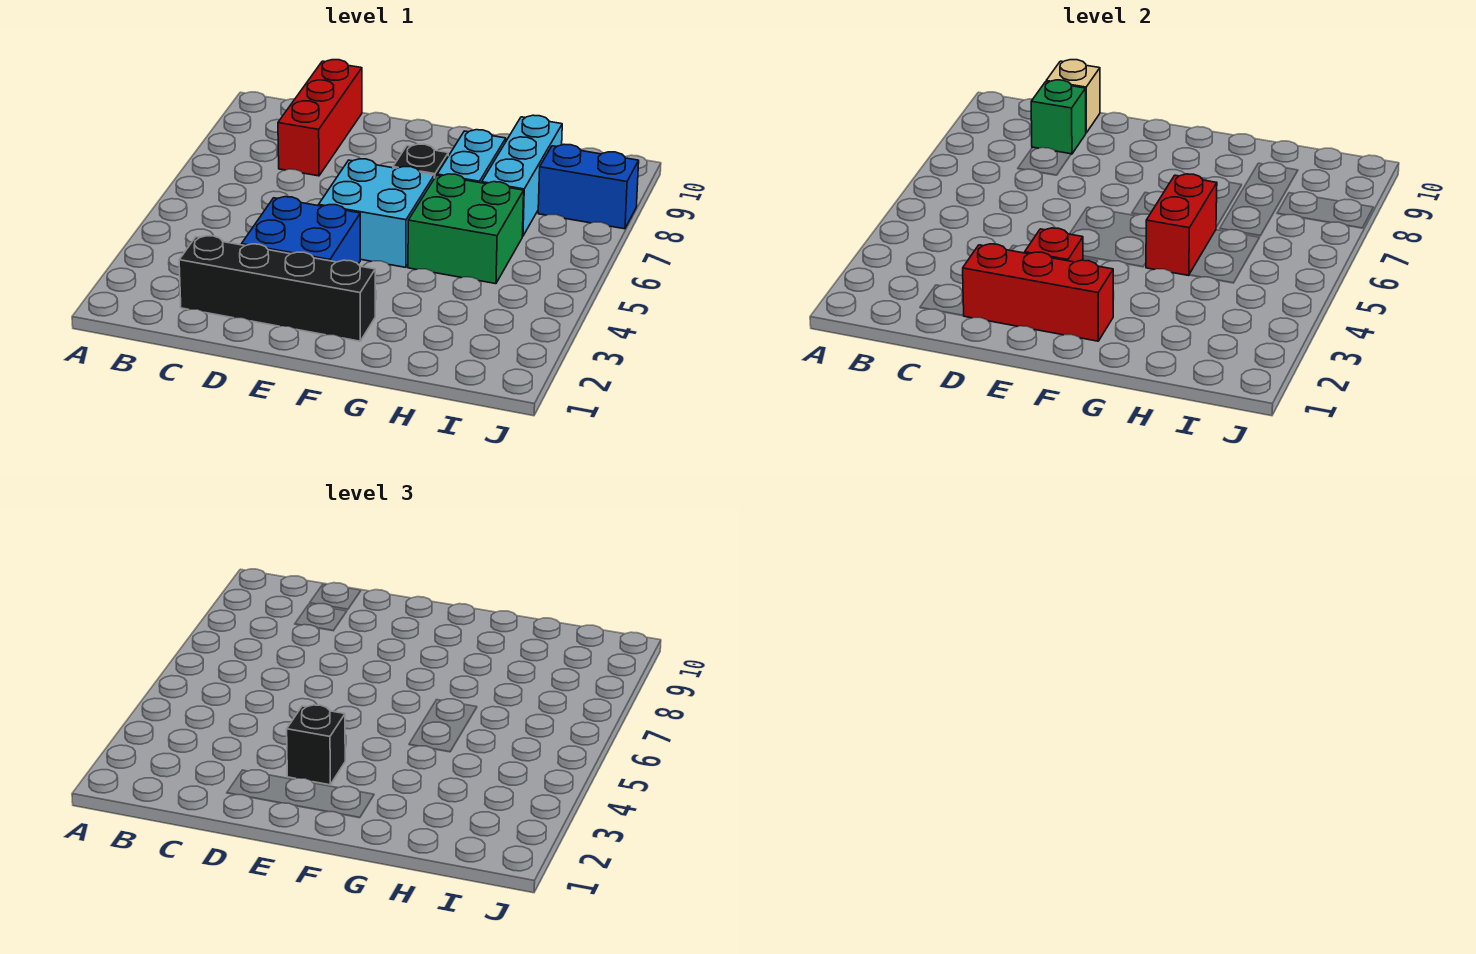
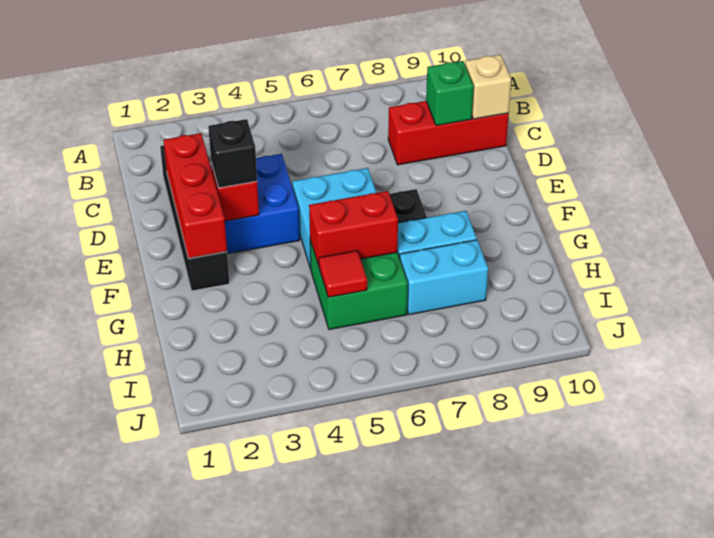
none -> red tile H5 level 2
cyan brick H7:H9 level 1 -> cyan brick H7:H8 level 1
blue brick I8:J8 level 1 -> none

